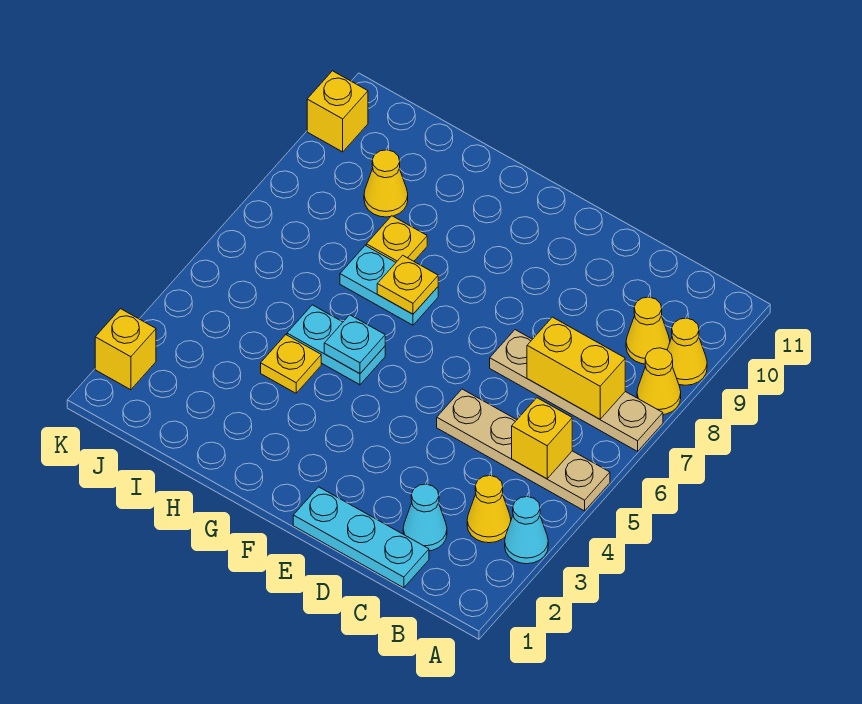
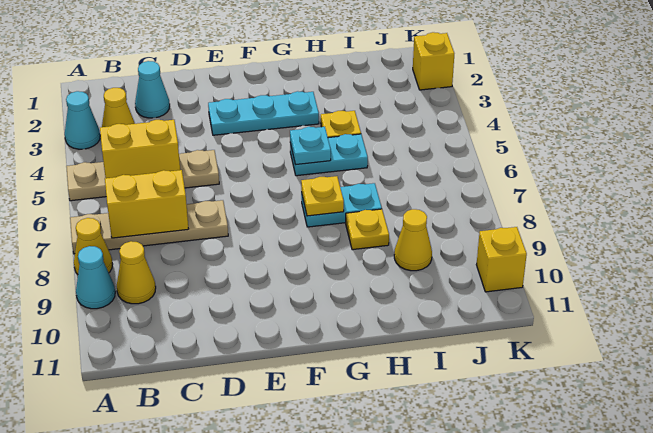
yellow cone A9 level 1 -> cyan cone A9 level 1
yellow brick B5 level 2 -> yellow brick B5:C5 level 2
cyan plate C1:E1 level 1 -> cyan plate E3:G3 level 1

